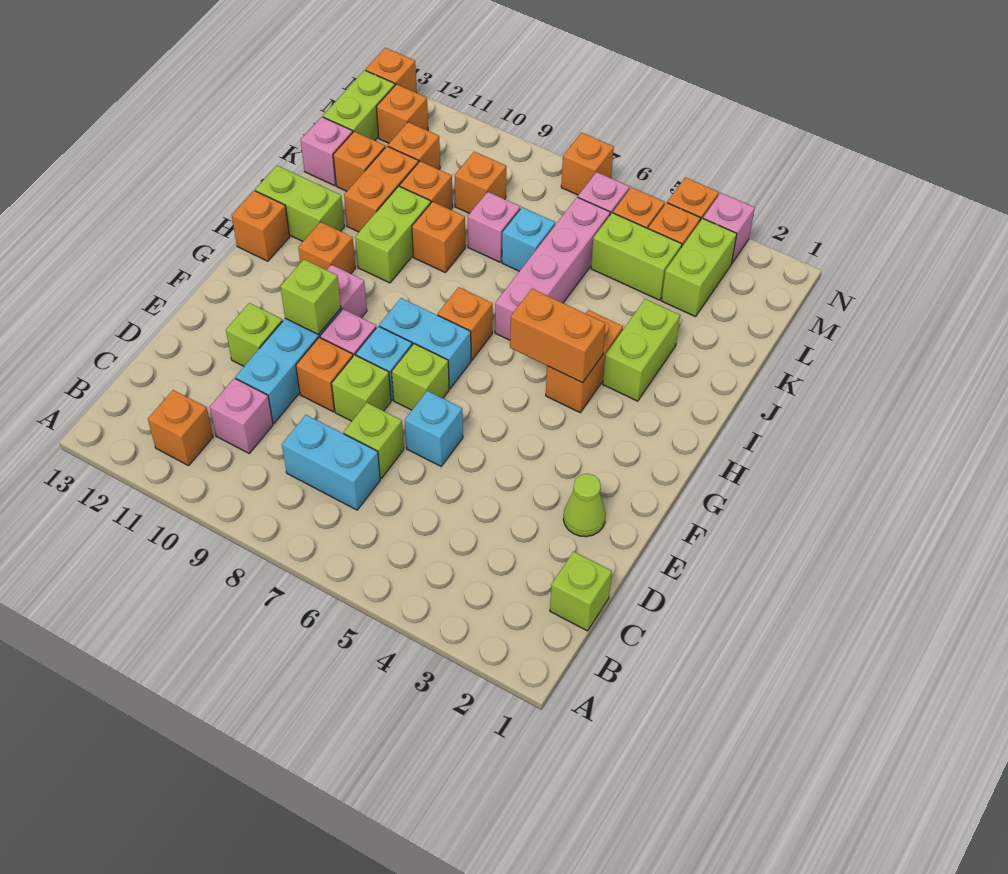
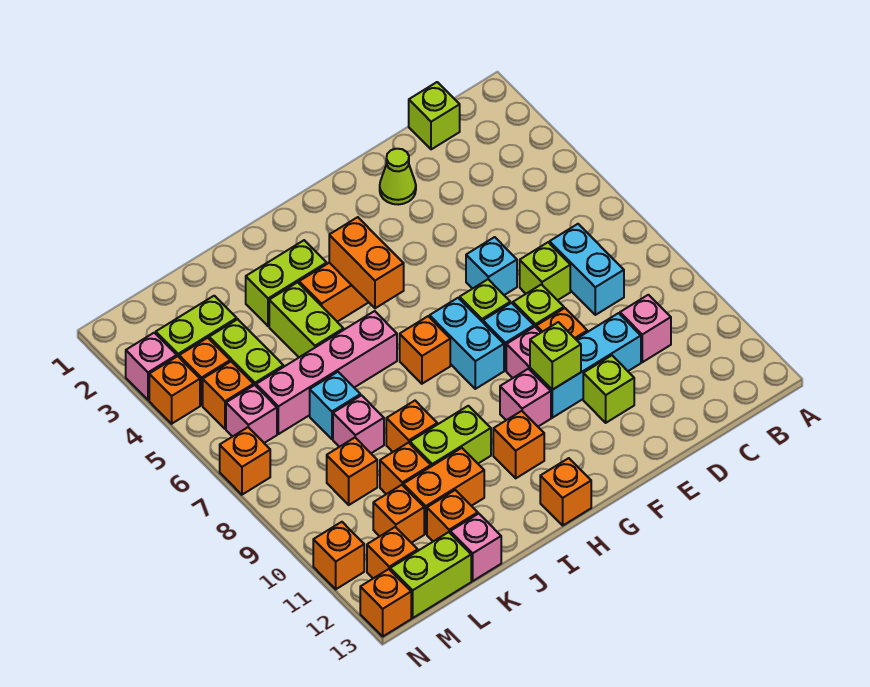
orange brick B11 level 1 -> orange brick N11 level 1
lime brick I12:I13 level 1 -> lime brick J4:J5 level 1

